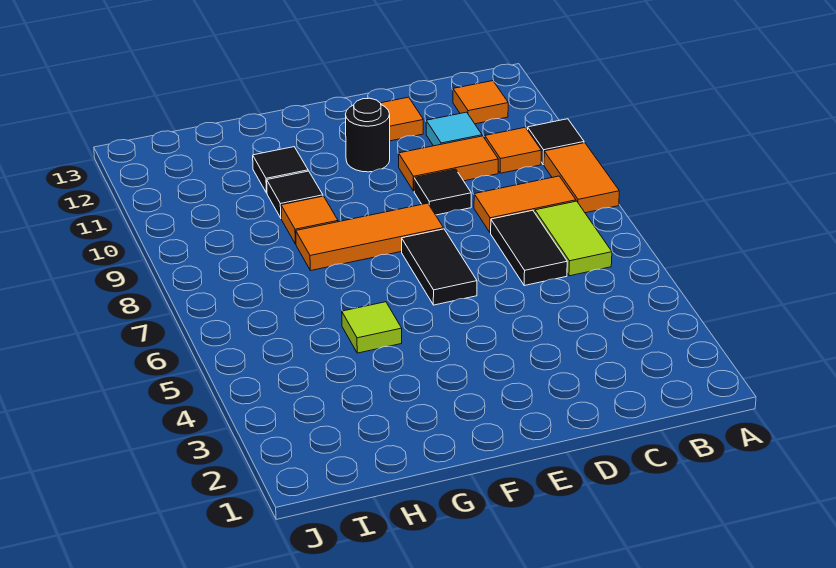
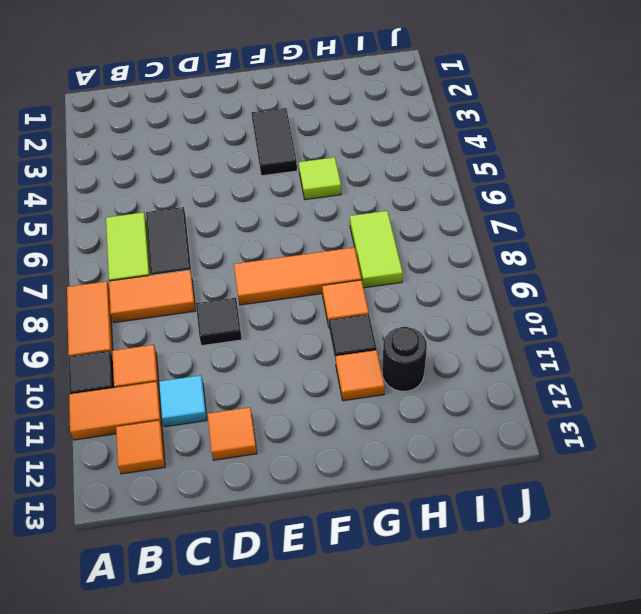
orange tile C10:D10 level 1 -> orange tile A11:B11 level 1
black tile E6:E7 level 1 -> black tile F3:F4 level 1
black round brick E11 level 1 -> black round brick H11 level 1
black tile G11 level 1 -> orange tile G11 level 1
none -> lime tile H7:H8 level 1

